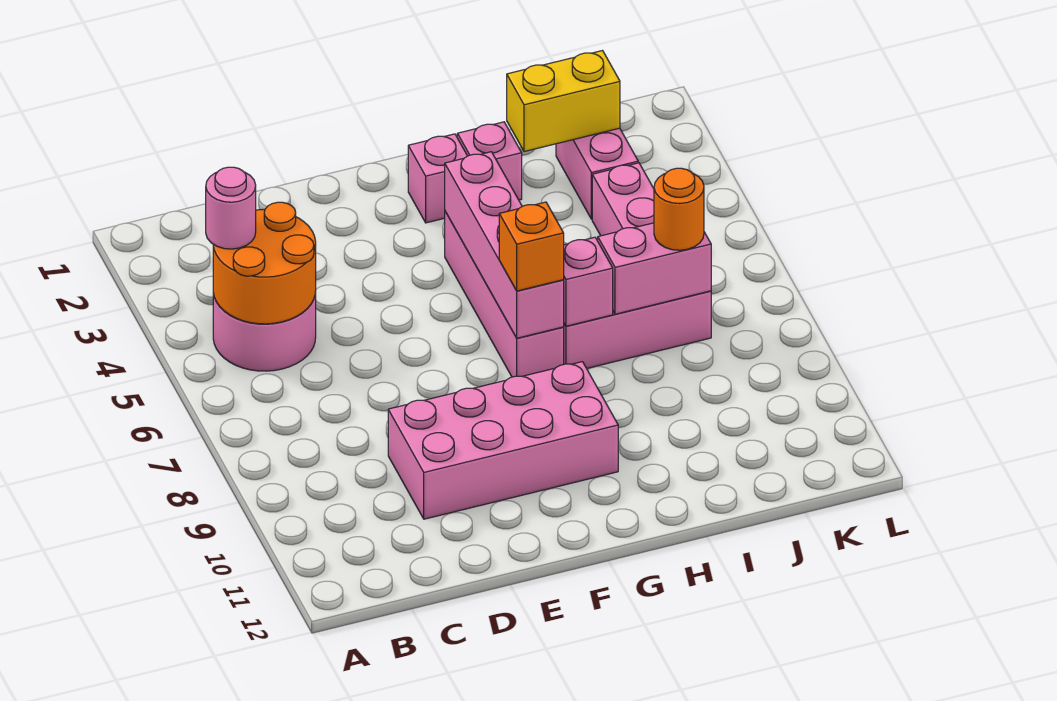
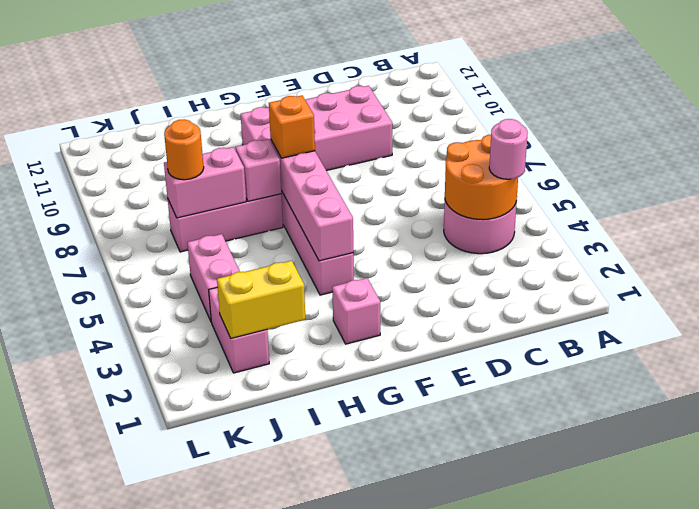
pink brick H2 level 1 -> none

